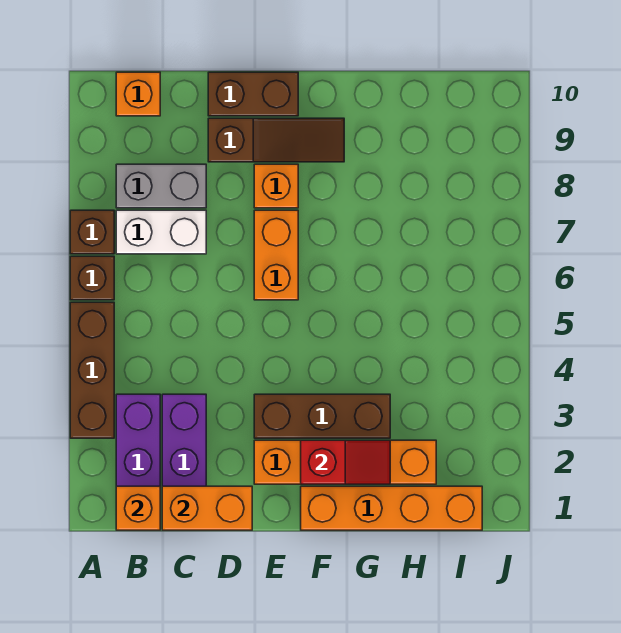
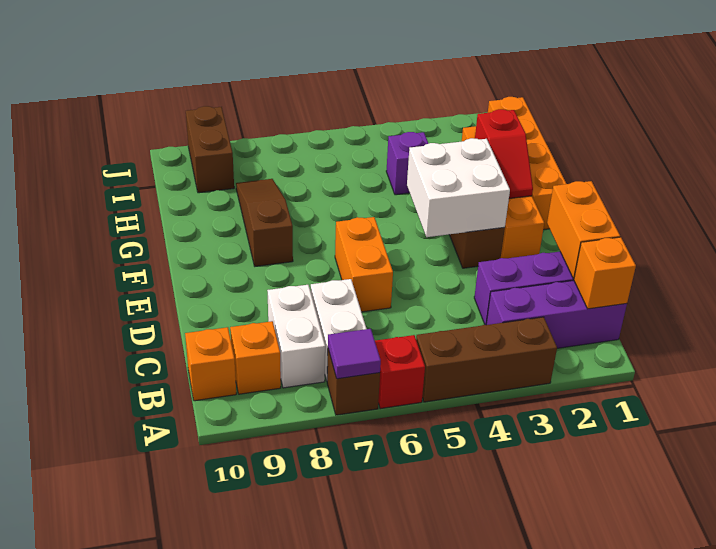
brown brick A6 level 1 -> red brick A6 level 1
none -> purple tile A7 level 2
grey brick B8:C8 level 1 -> white brick B8:C8 level 1
brown slope D9:F9 level 1 top D -> brown slope F8:H8 level 1 top F
brown brick D10:E10 level 1 -> brown brick I9:J9 level 1
none -> white brick E3:F4 level 2
orange brick E6:E7 level 1 -> orange brick D6:E6 level 1
orange brick E8 level 1 -> orange brick B9 level 1
red slope F2:G2 level 2 top F -> red slope F2:G2 level 2 top G
none -> purple brick H4 level 1

